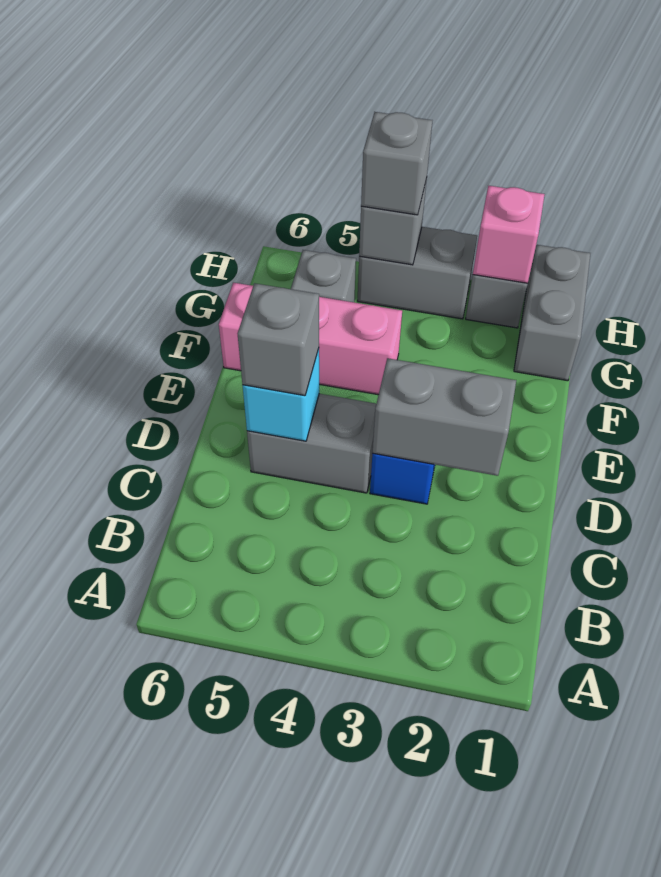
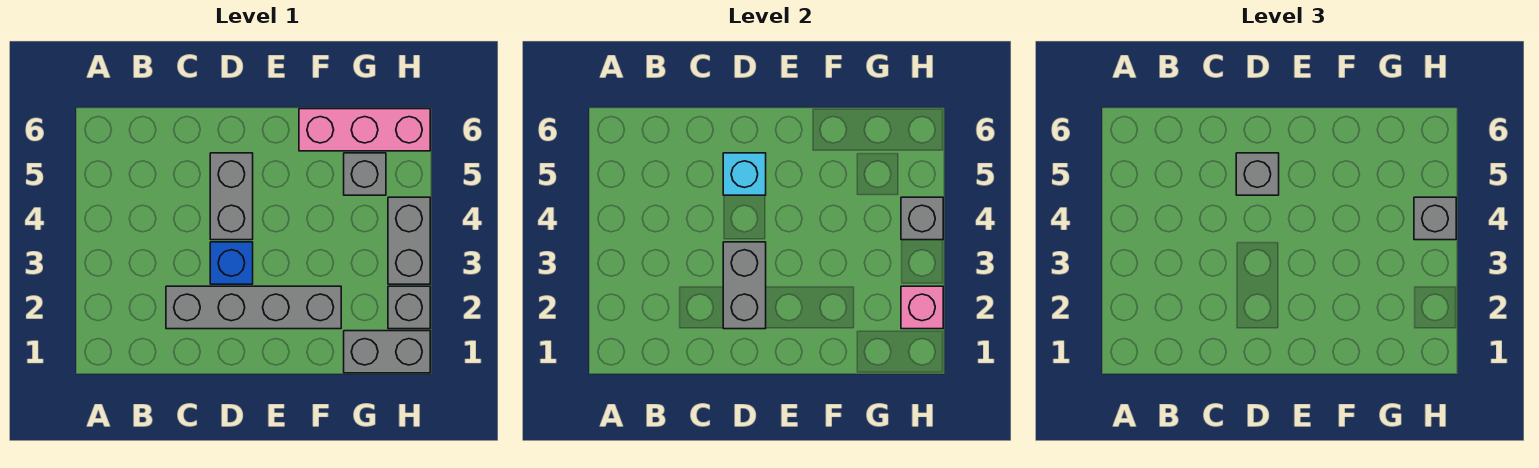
none -> grey brick C2:F2 level 1
pink brick F4:F6 level 1 -> pink brick F6:H6 level 1

